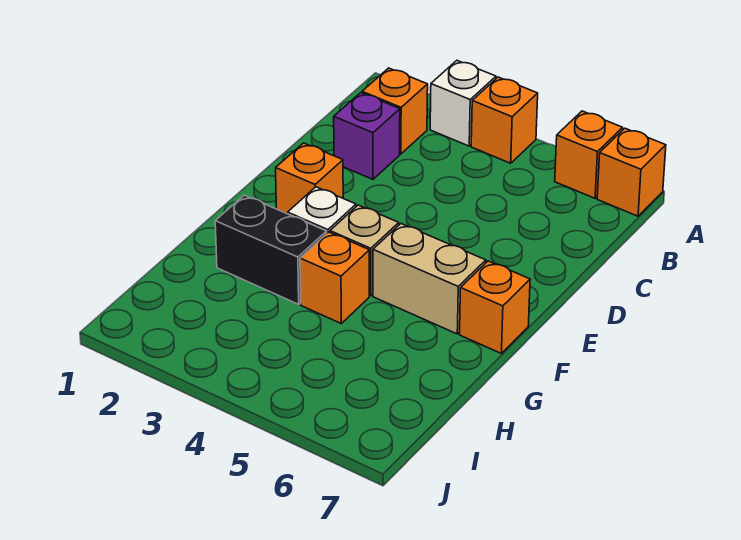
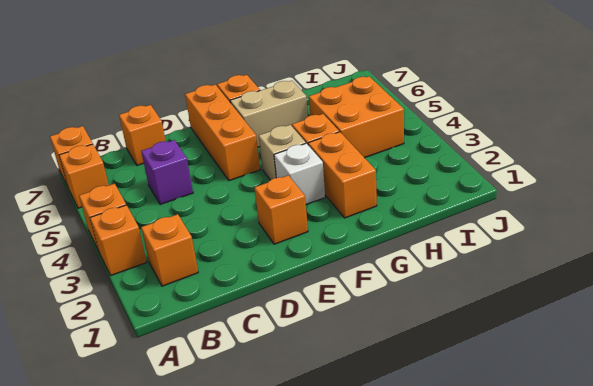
white brick A3 level 1 -> orange brick A3 level 1
purple brick C2 level 1 -> purple brick C5 level 1
none -> orange brick C7 level 1
none -> orange brick E5:E7 level 1
tan brick F5:F6 level 1 -> tan brick F6:G6 level 1
black brick G2:G3 level 1 -> orange brick G2:G3 level 1
none -> orange brick H4:I5 level 1

